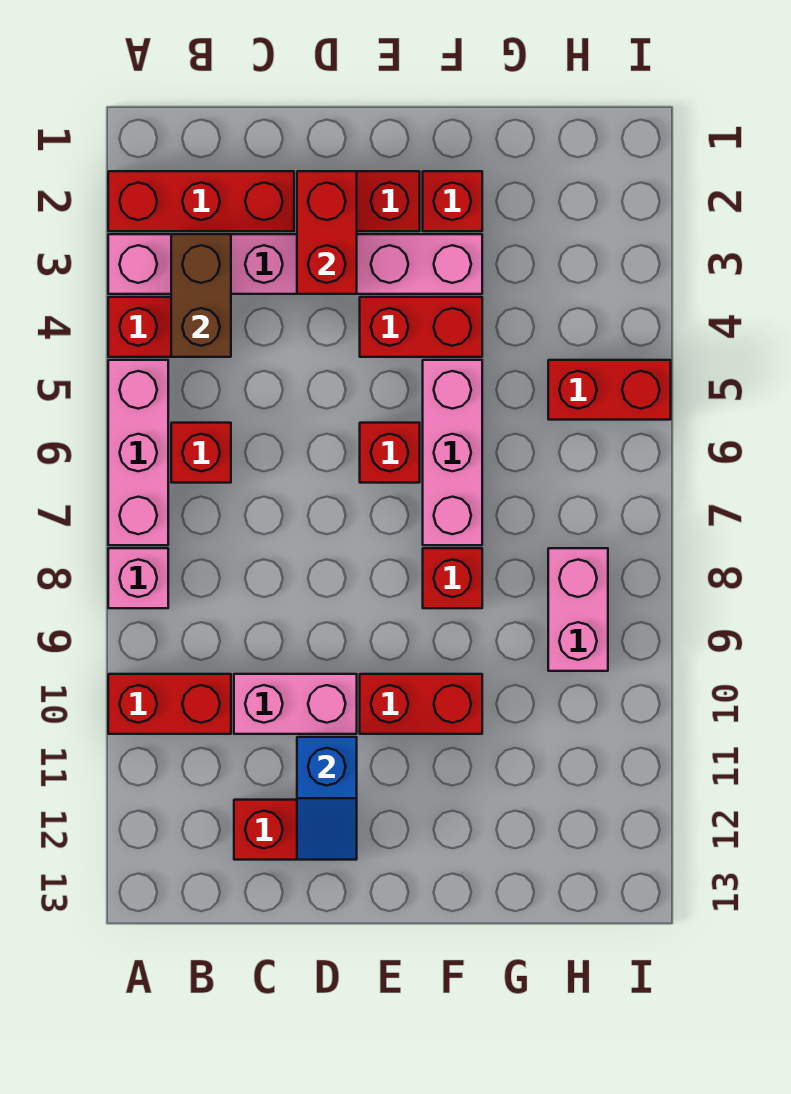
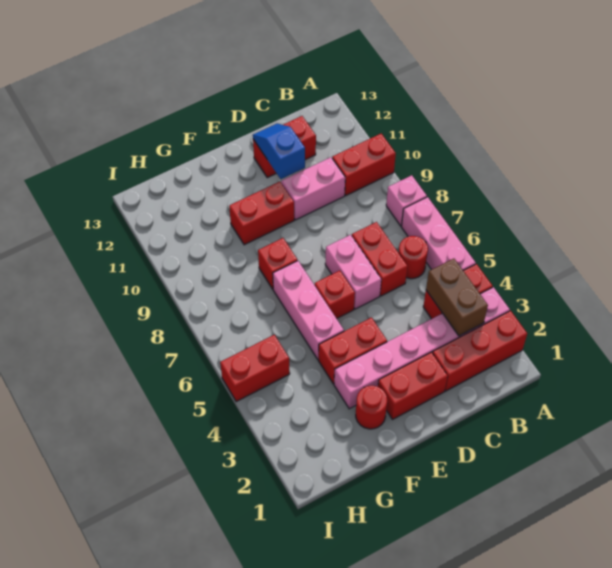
red brick B6 level 1 -> red round brick B6 level 1
red brick D2:D3 level 2 -> red brick C6:C7 level 1
red brick F2 level 1 -> red round brick F2 level 1
pink brick H8:H9 level 1 -> pink brick D6:D7 level 1

